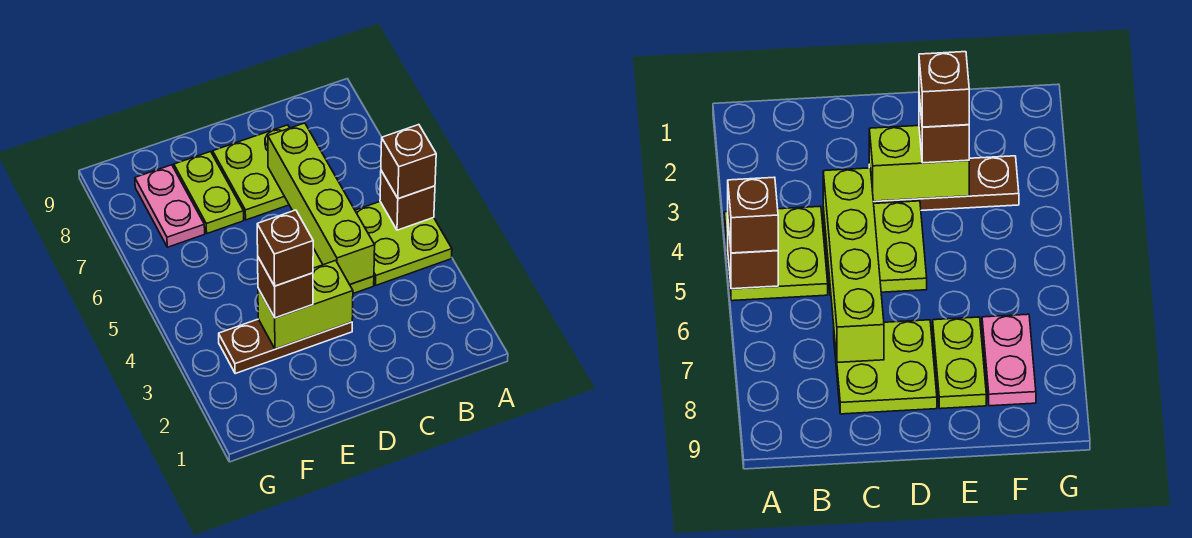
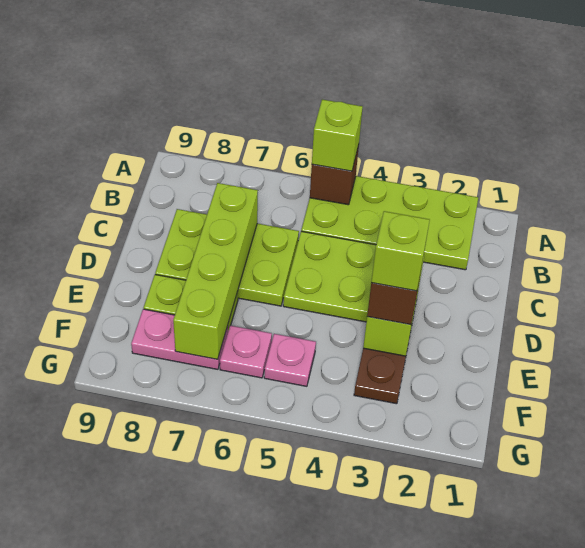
lime plate A4:B5 level 1 -> lime plate A2:B5 level 1
brown brick A5 level 3 -> lime brick A5 level 3
lime brick C4:C7 level 2 -> lime brick C7:F7 level 2
lime plate C7:D8 level 1 -> lime plate C6:D8 level 1
brown brick E3 level 4 -> lime brick E3 level 4
none -> pink plate F5 level 1
none -> pink plate F6 level 1

